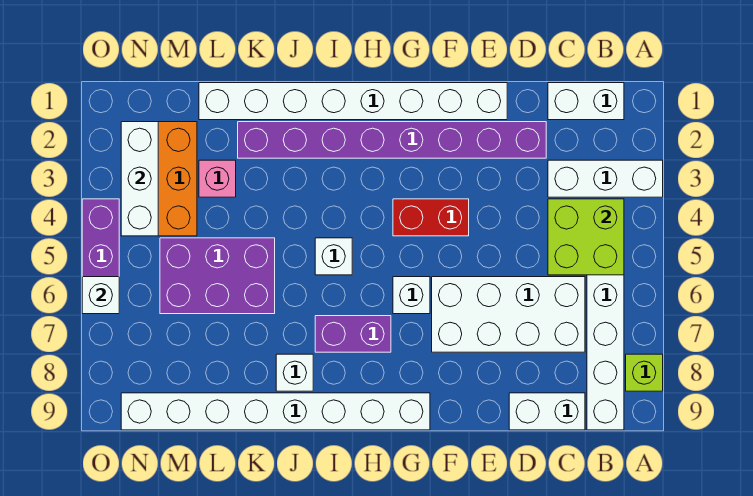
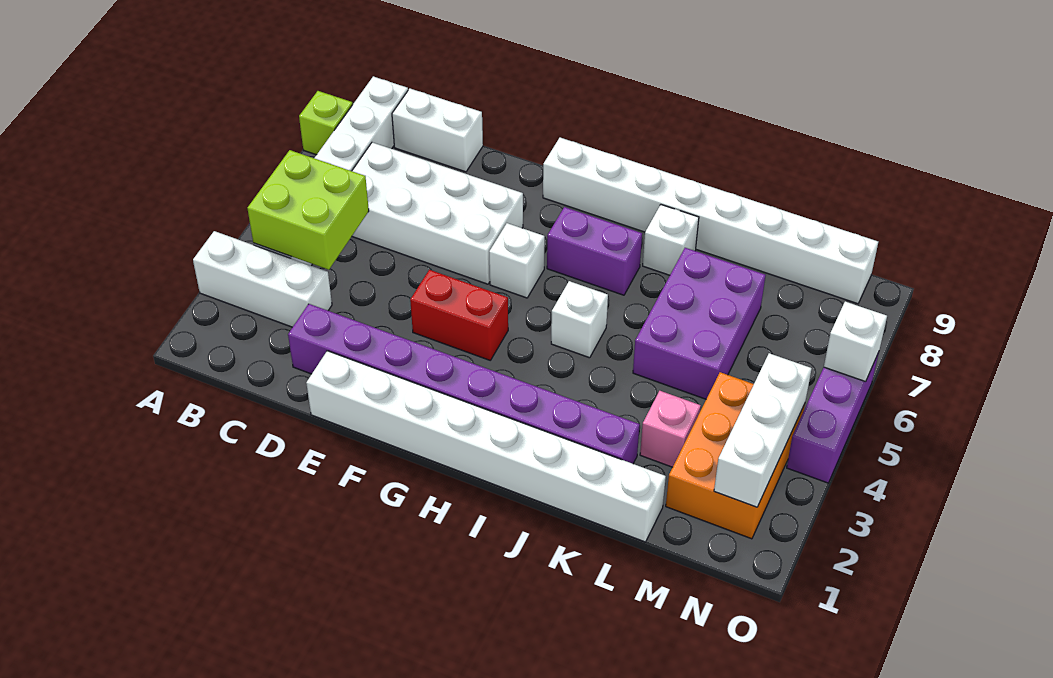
white brick B1:C1 level 1 -> none
purple brick K5:M6 level 1 -> purple brick K5:L7 level 1

